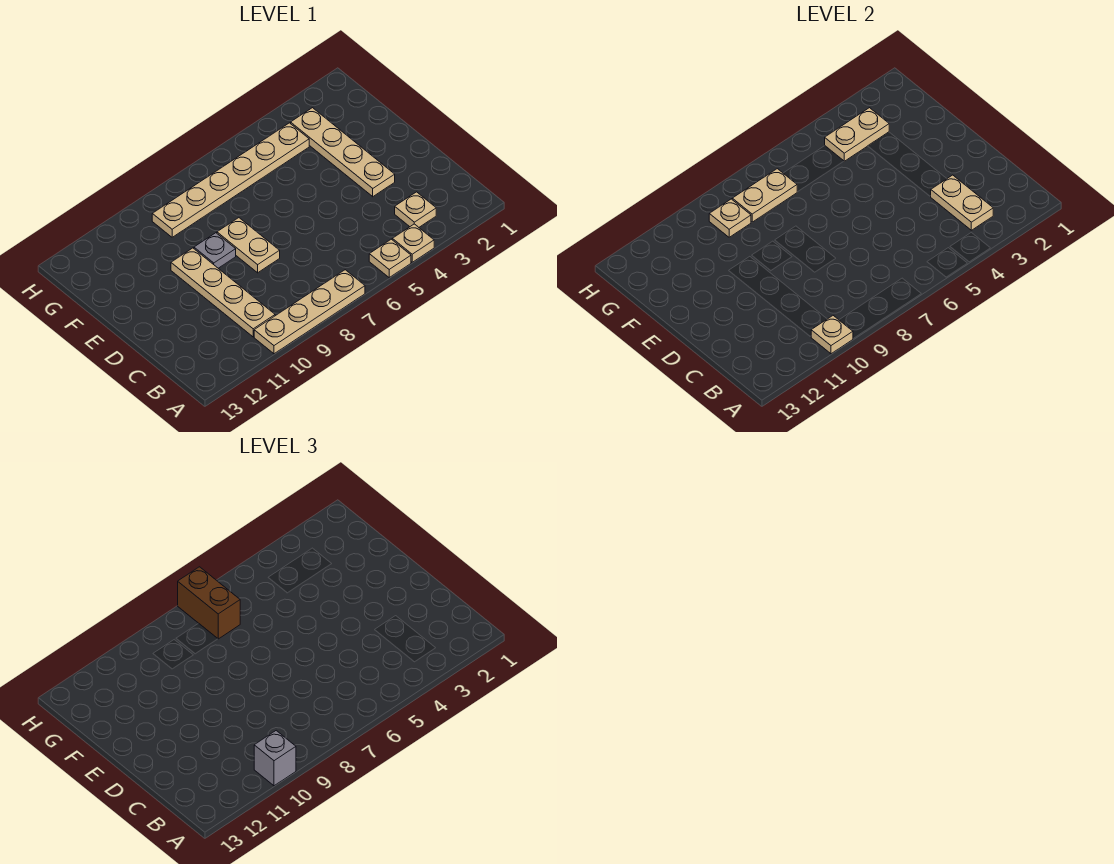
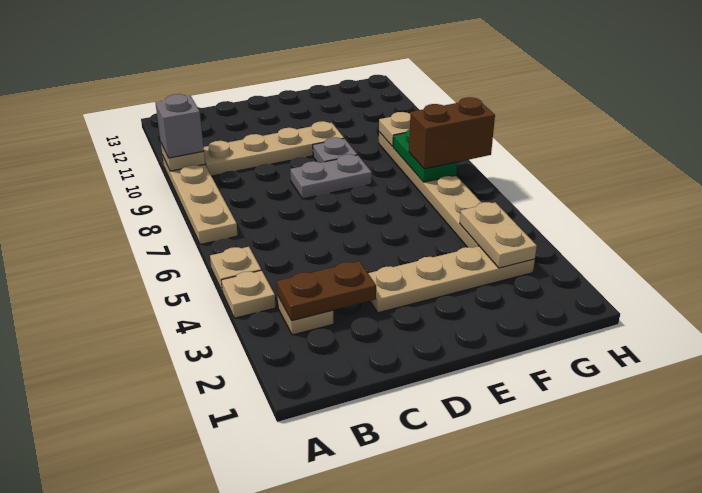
tan plate B3:C3 level 2 -> brown plate B3:C3 level 2
tan plate D8:E8 level 1 -> grey plate D8:E8 level 1
tan plate G7:G8 level 2 -> green plate G7:G8 level 2

